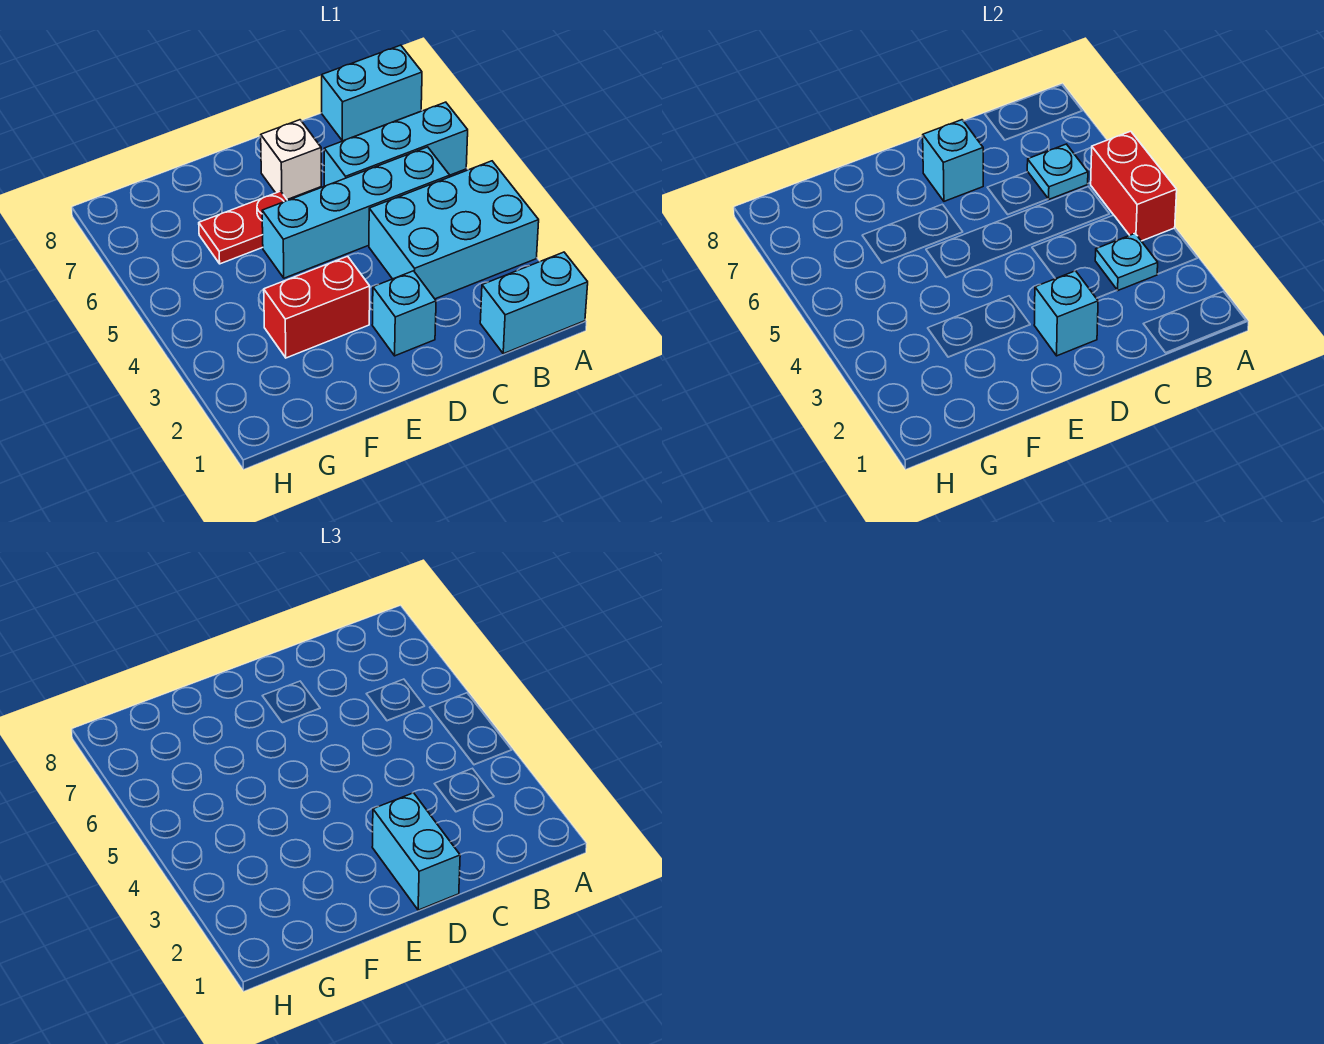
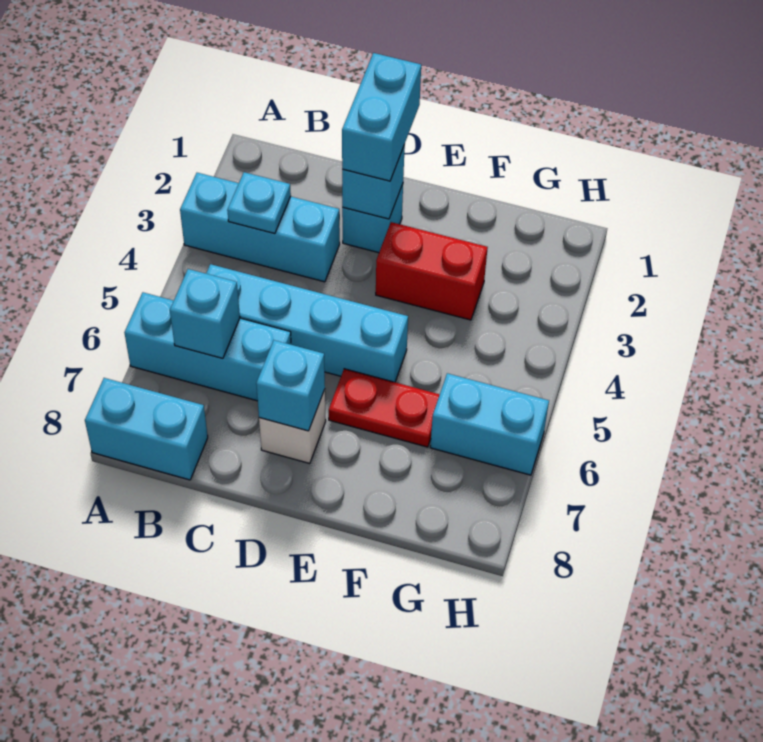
cyan brick A1:B1 level 1 -> cyan brick G6:H6 level 1
cyan brick A3:C4 level 1 -> cyan brick A3:C3 level 1
red brick A4:A5 level 2 -> none
cyan plate B6 level 2 -> cyan brick B6 level 2

